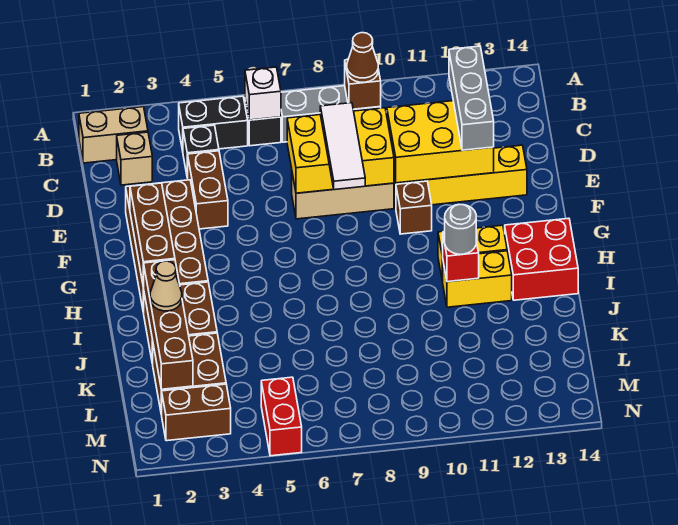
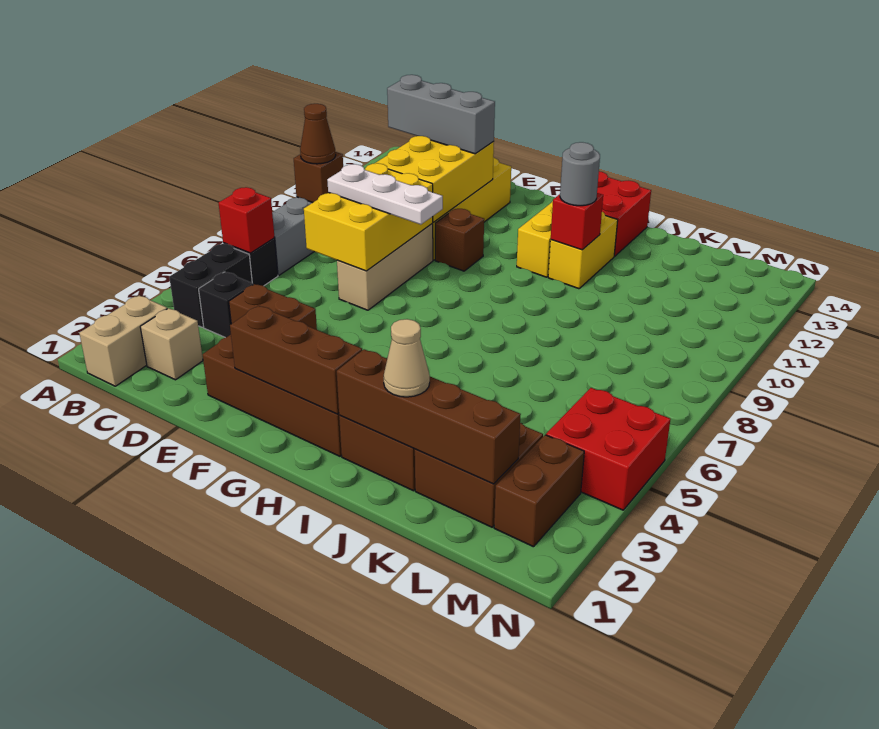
white brick B6 level 2 -> red brick B6 level 2
white tile D8:F8 level 3 -> white plate D8:F8 level 3
red brick M5:N5 level 1 -> red brick M4:N5 level 1

